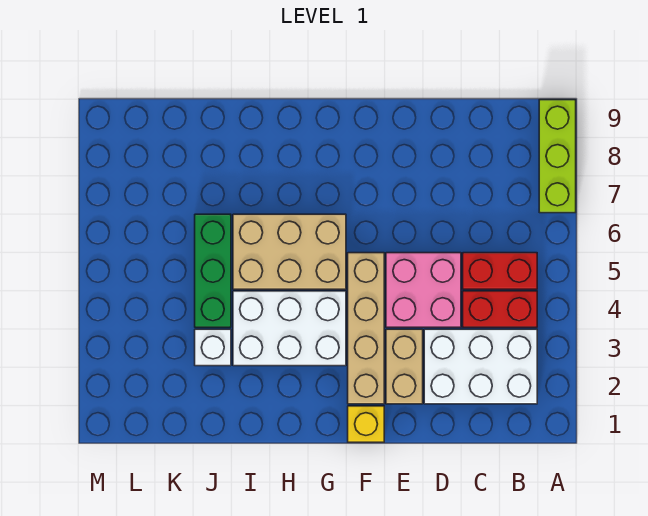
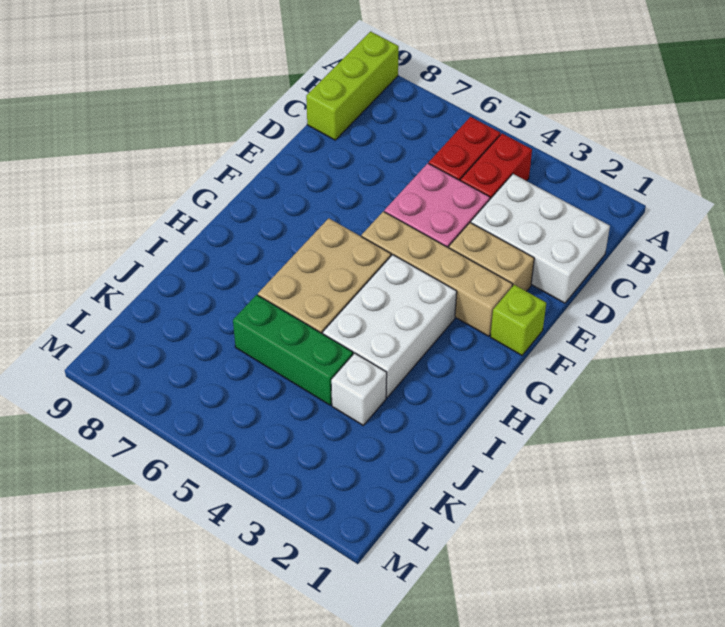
lime brick A7:A9 level 1 -> lime brick A9:C9 level 1
white brick B2:D3 level 1 -> white brick C1:D3 level 1
yellow brick F1 level 1 -> lime brick F1 level 1

